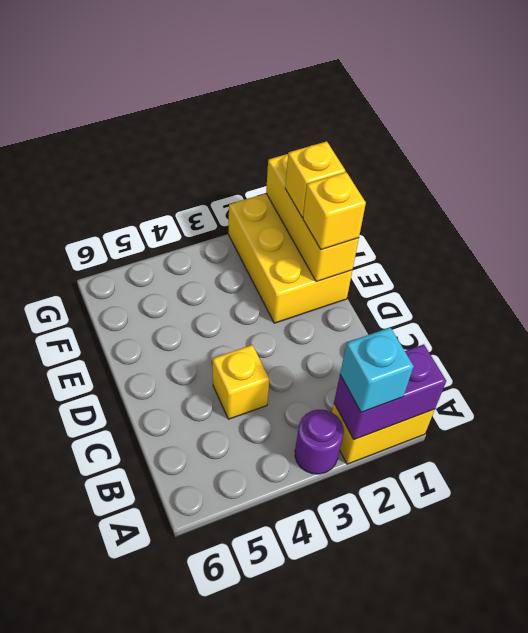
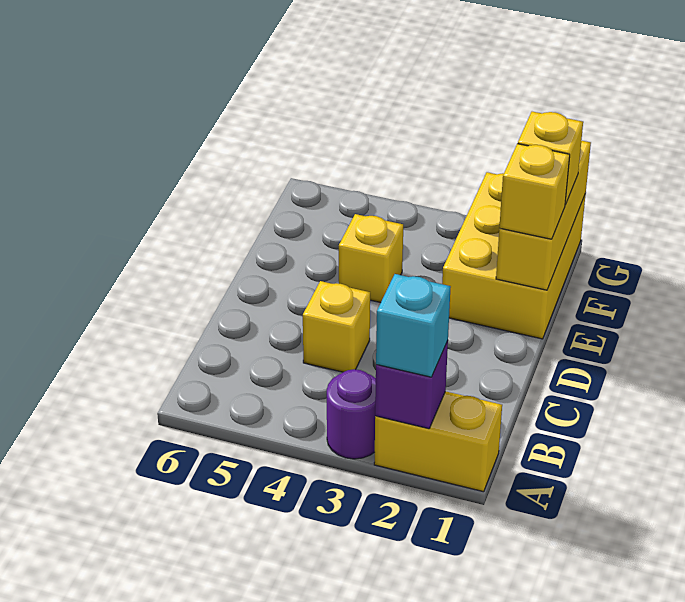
purple brick A1:A2 level 2 -> purple brick A2 level 2
none -> yellow brick E4 level 1

